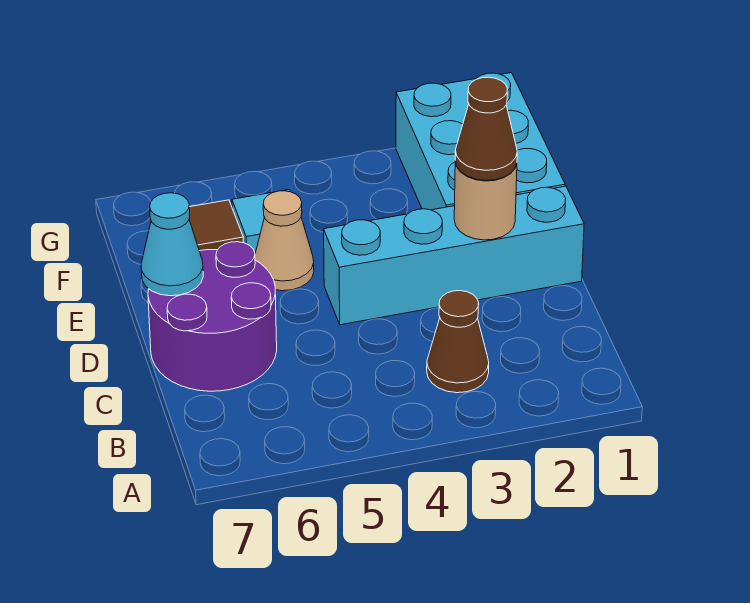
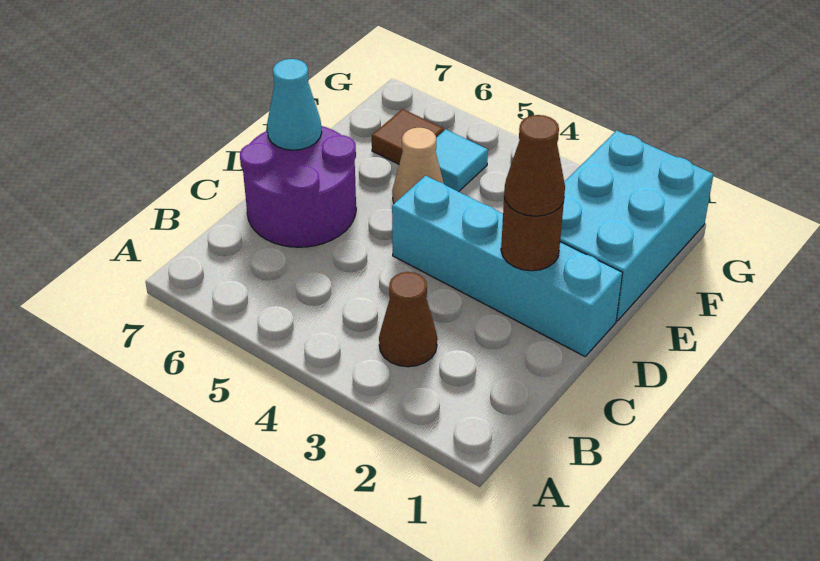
tan round brick D2 level 2 -> brown round brick D2 level 2

